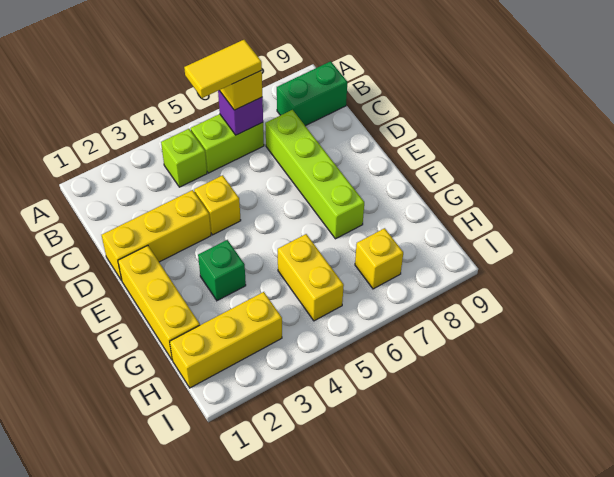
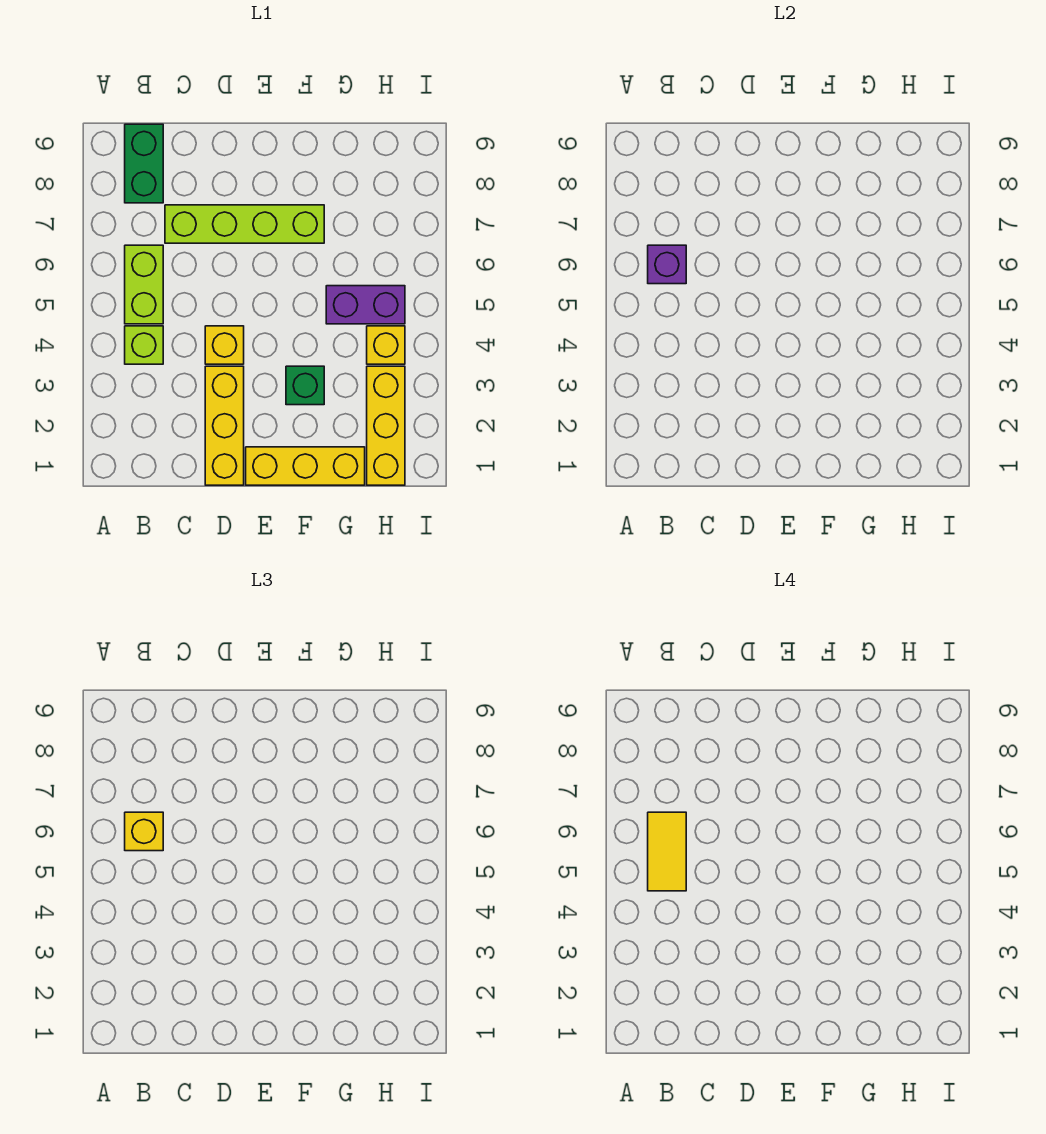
yellow brick G5:H5 level 1 -> purple brick G5:H5 level 1
yellow brick H7 level 1 -> yellow brick H4 level 1

